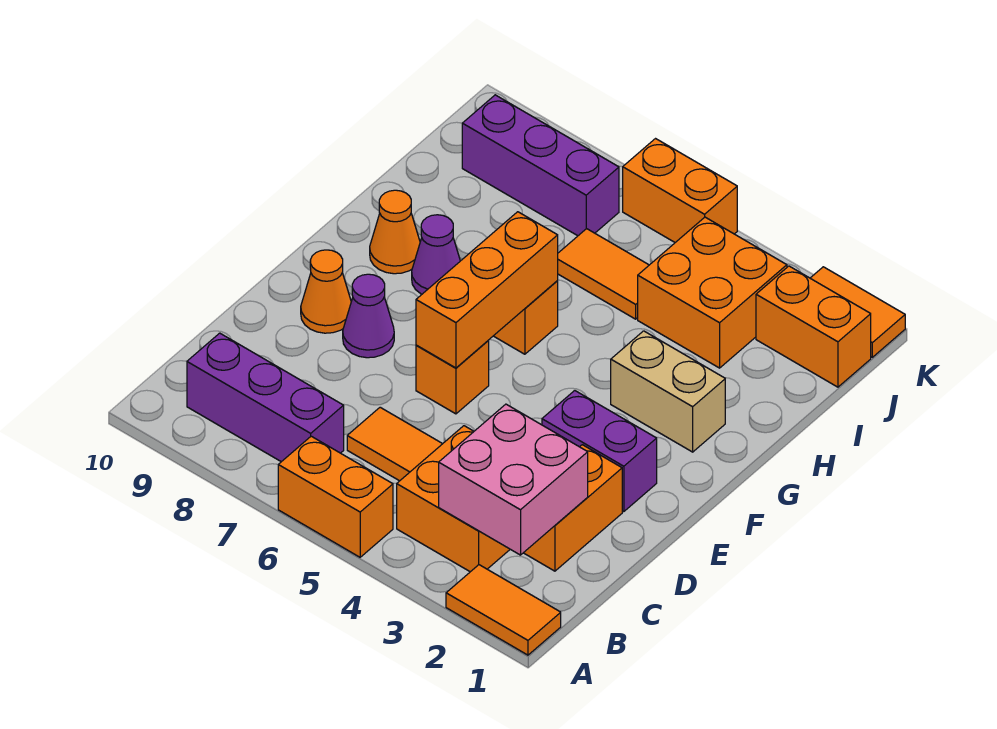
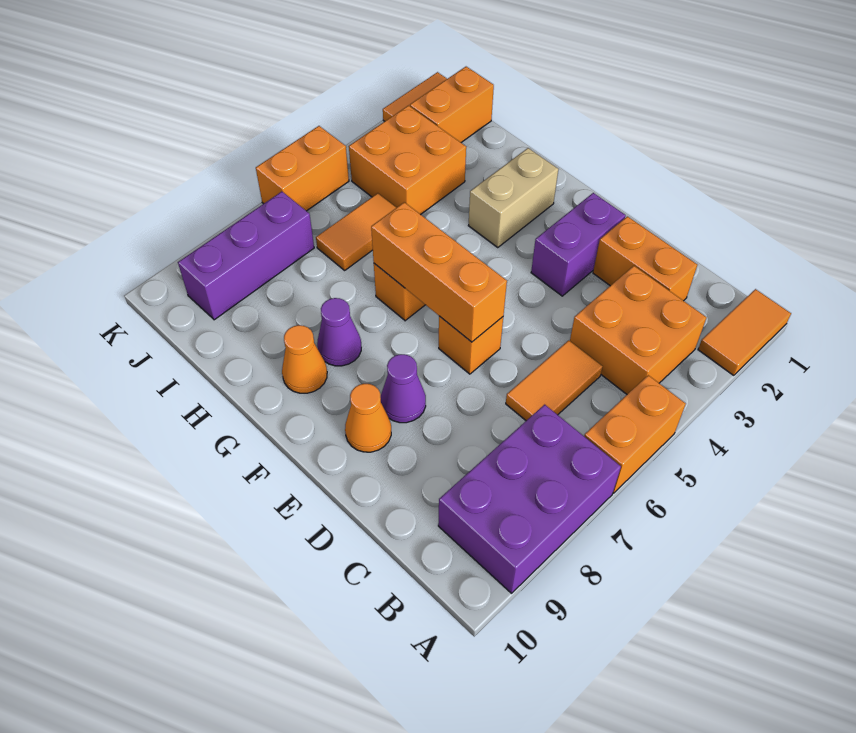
pink brick B2:C3 level 2 -> none
purple brick B7:B9 level 1 -> purple brick A7:B9 level 1

